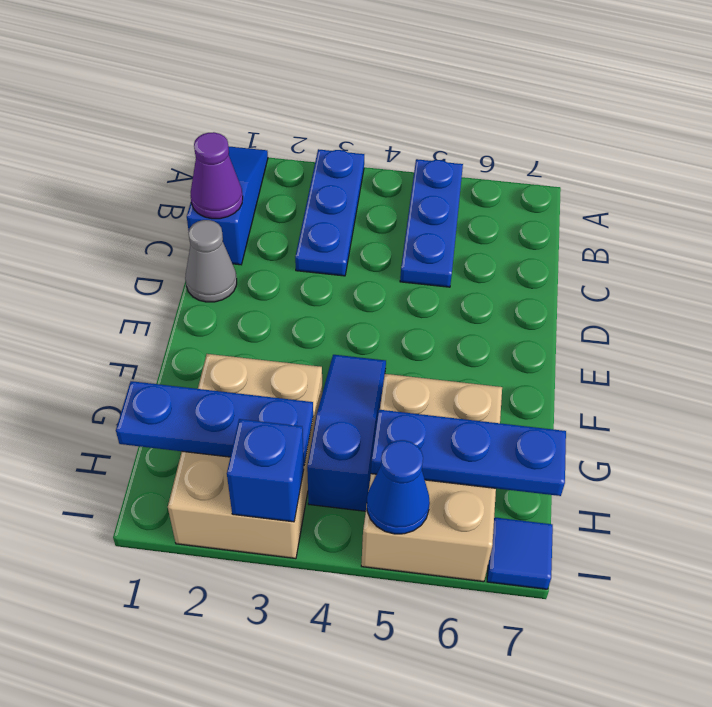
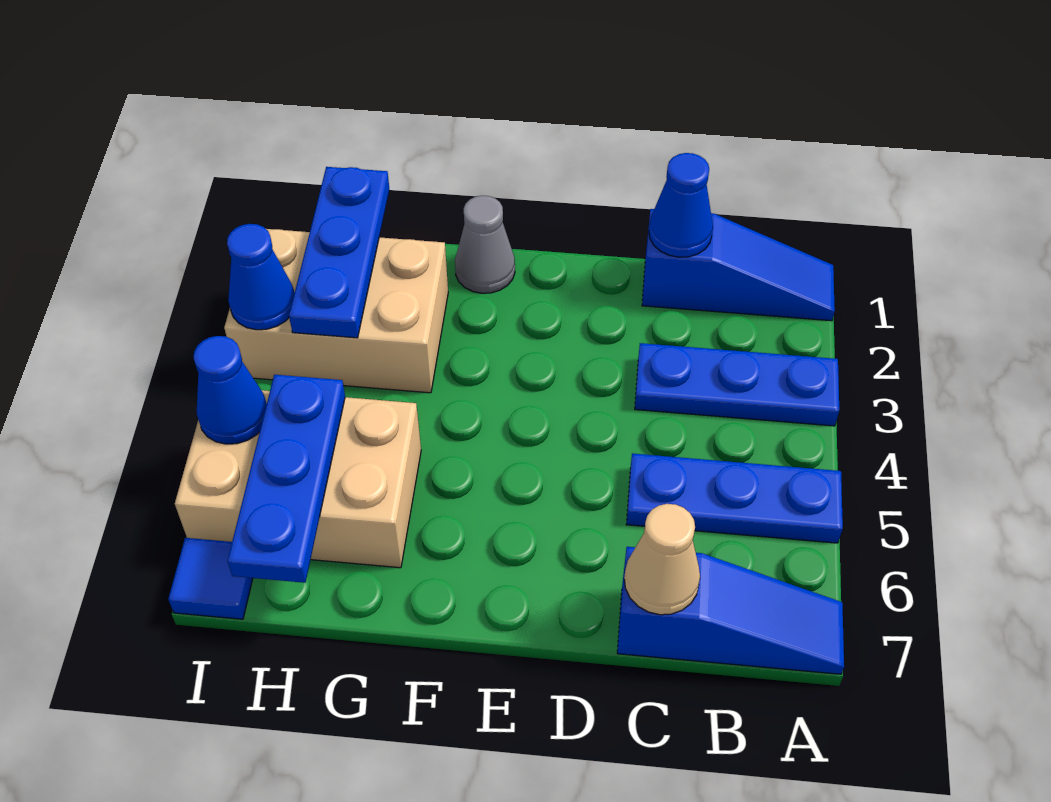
purple cone C1 level 2 -> blue cone C1 level 2
none -> tan cone C7 level 2
grey cone D1 level 1 -> grey cone F1 level 1
blue slope F4:H4 level 1 top H -> blue slope A7:C7 level 1 top C
blue brick I3 level 2 -> blue cone I3 level 2

